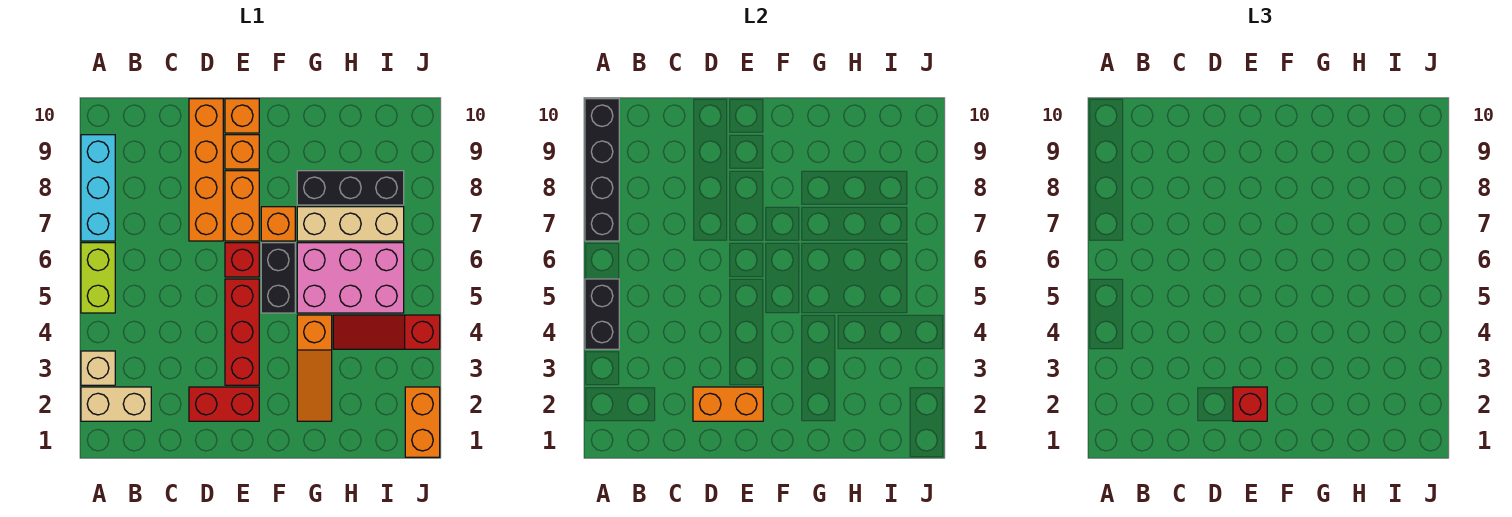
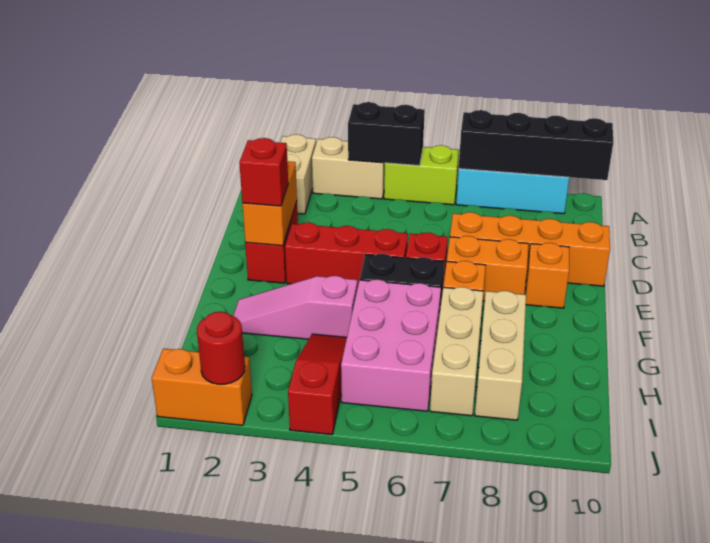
tan brick A3 level 1 -> tan brick A3:A4 level 1
orange brick E10 level 1 -> none
orange slope G2:G4 level 1 top 4 -> pink slope G2:G4 level 1 top 4
black brick G8:I8 level 1 -> tan brick G8:I8 level 1
none -> red round brick J2 level 2

